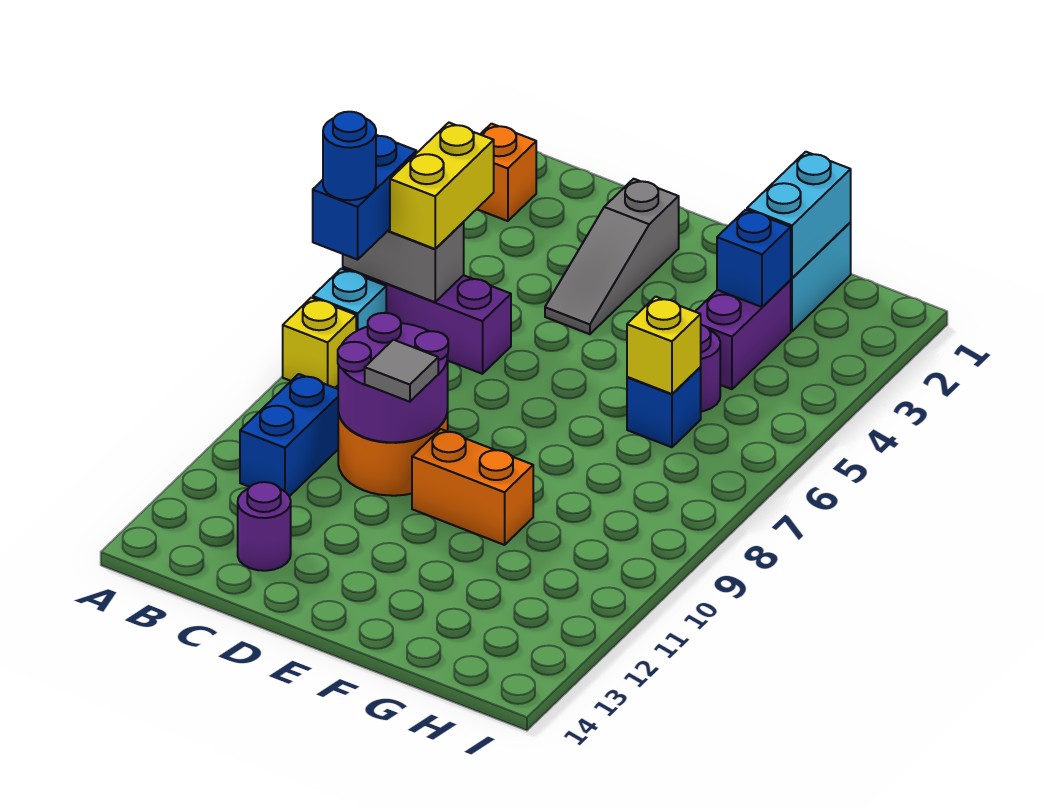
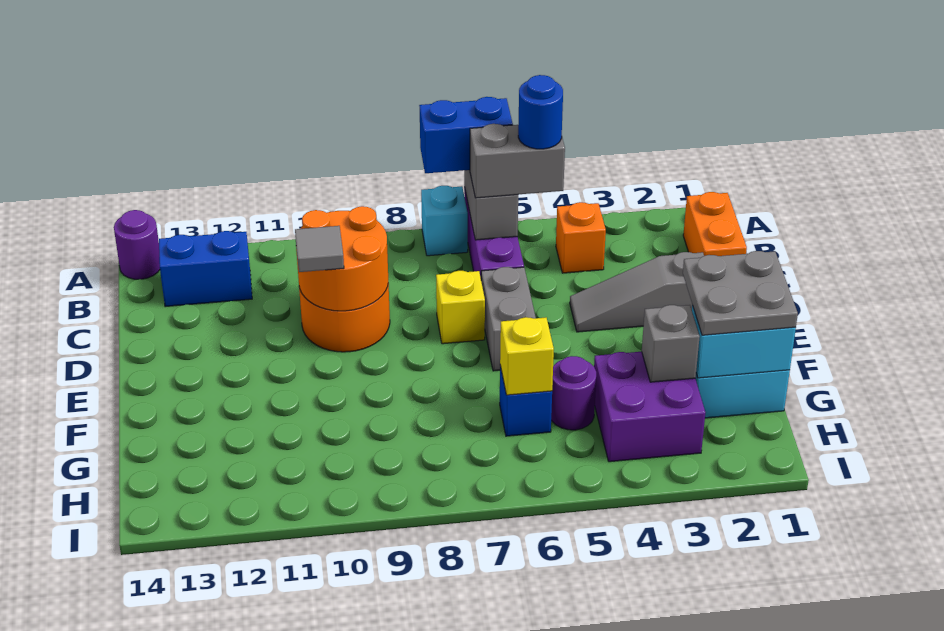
orange brick A2 level 1 -> orange brick B4 level 1
blue round brick A7 level 4 -> blue round brick B5 level 4
yellow brick A8 level 1 -> yellow brick D7 level 1
yellow brick B5:B6 level 3 -> grey brick B5:B6 level 3
blue brick B10:B11 level 1 -> blue brick B12:B13 level 1
purple round brick C9:D10 level 2 -> orange round brick C9:D10 level 2
purple round brick C13 level 1 -> purple round brick A14 level 1
none -> grey brick D6:E6 level 1
orange brick E10:F10 level 1 -> orange brick B1:C1 level 1
none -> grey plate F1:G2 level 3
purple brick G3:G4 level 1 -> purple brick G3:H4 level 1
blue brick G3 level 2 -> grey brick G3 level 2

